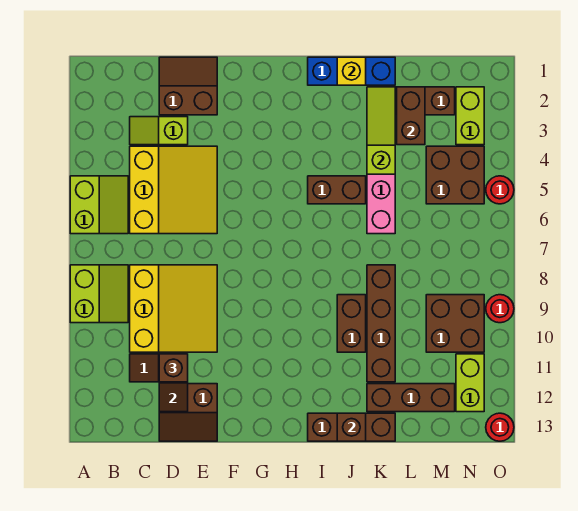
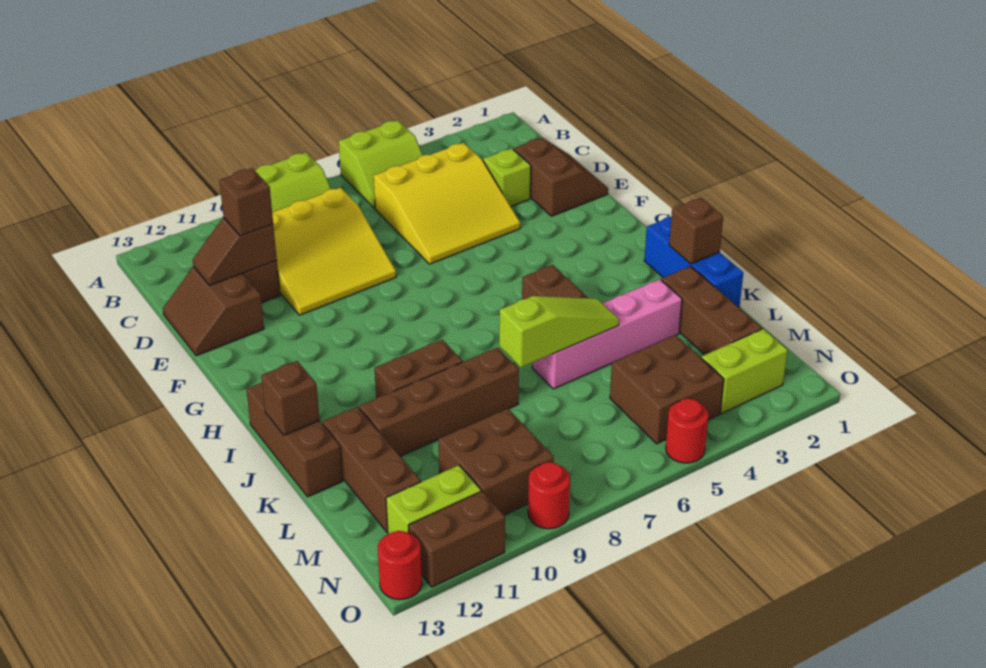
yellow brick J1 level 2 -> brown brick J1 level 2
lime slope K2:K4 level 2 top 4 -> lime slope K5:K7 level 2 top 7
brown brick L2:L3 level 2 -> brown brick O11:O12 level 1

